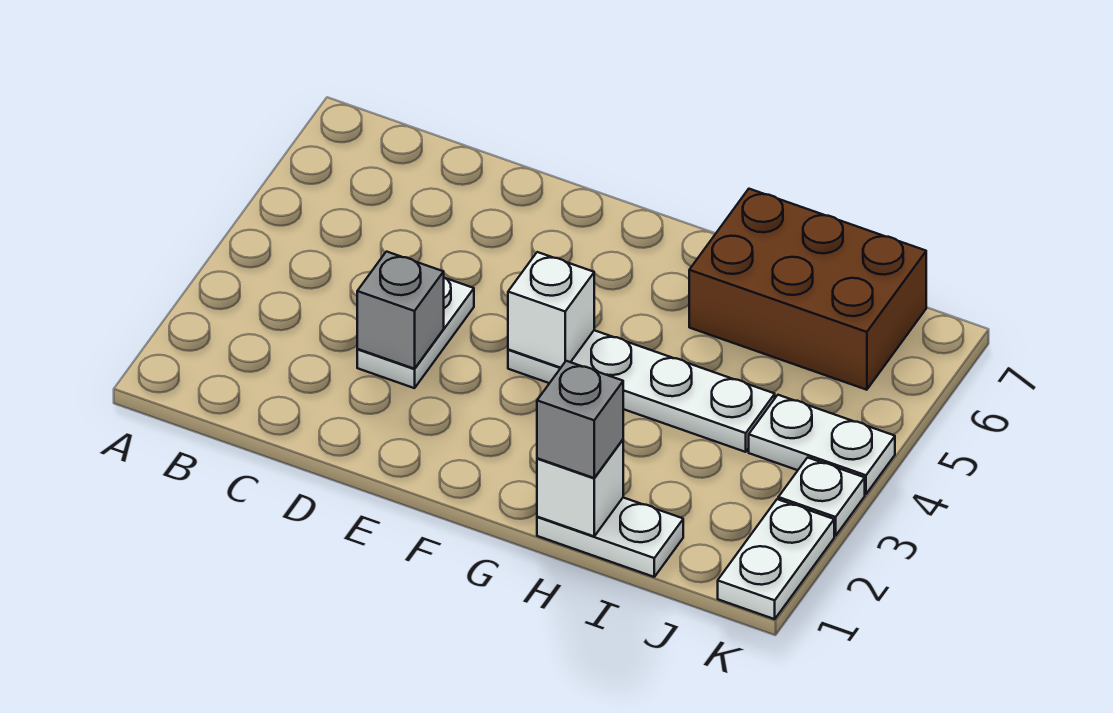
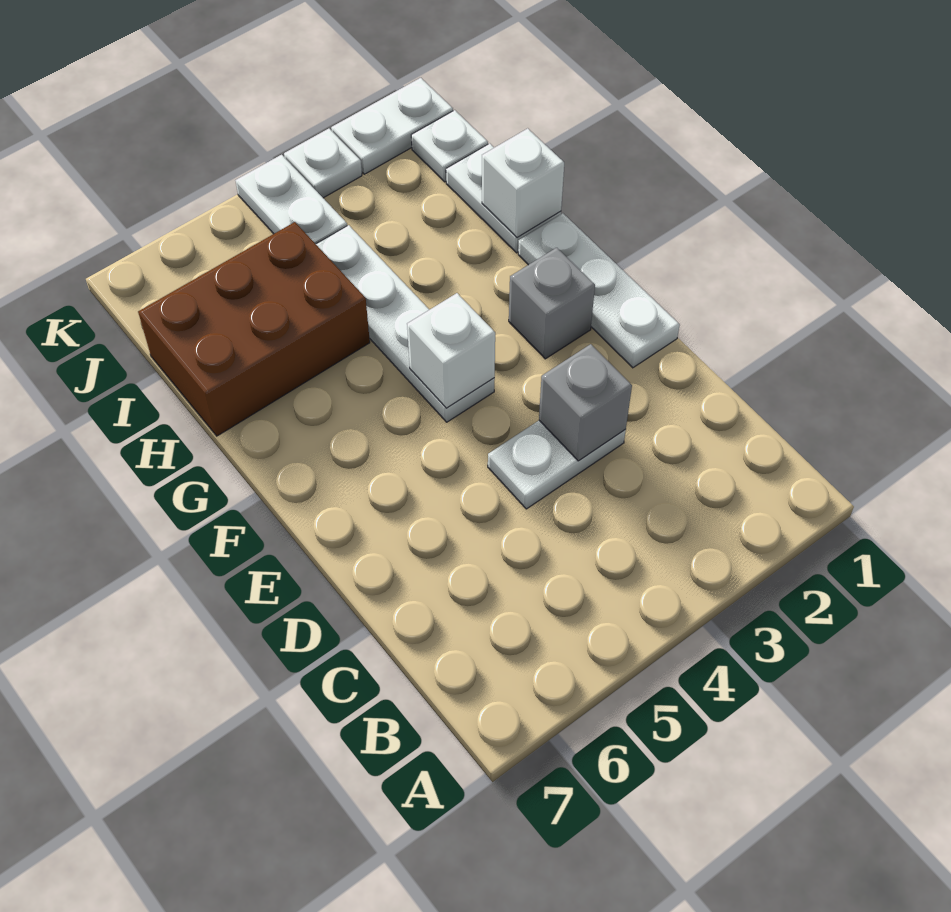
none -> white plate E1:G1 level 1
grey brick H1 level 3 -> grey brick F2 level 1
brown brick H6:J7 level 1 -> brown brick H5:I7 level 1
none -> white plate J1 level 1

